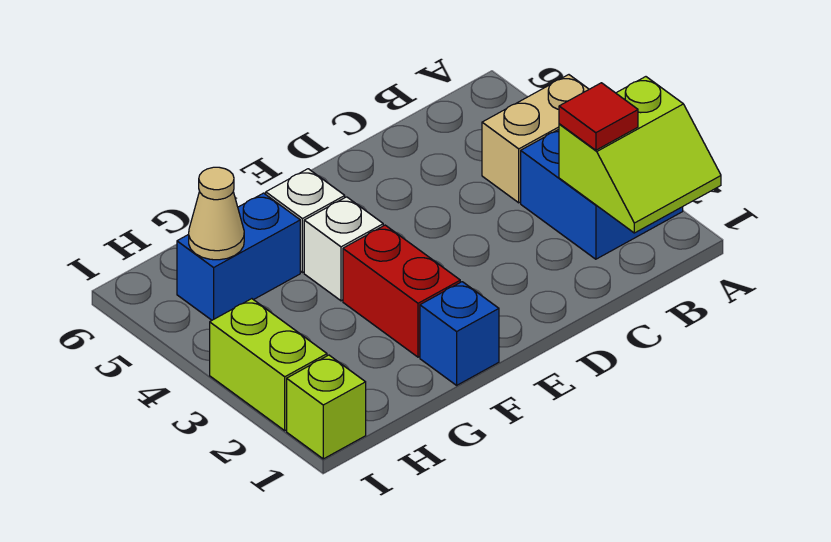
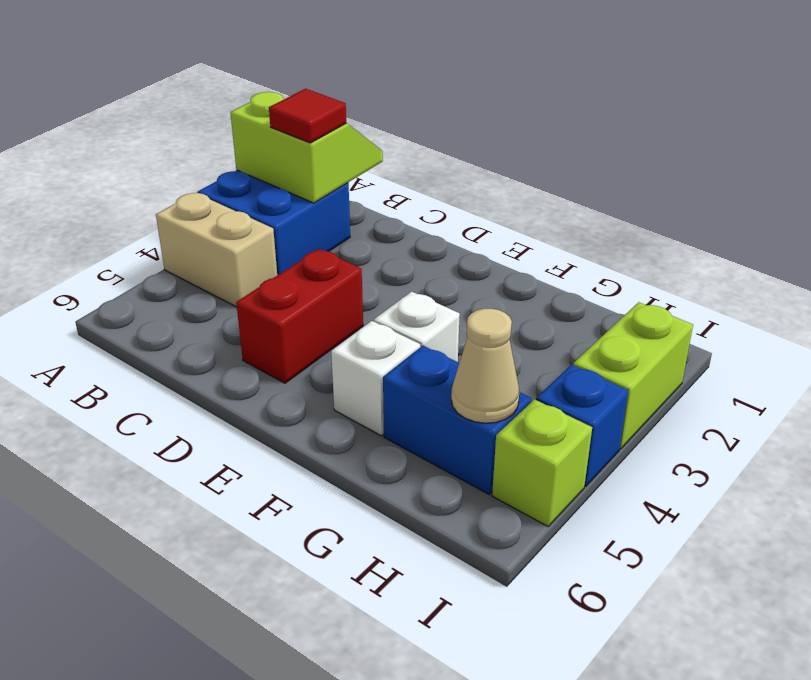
blue brick F1 level 1 -> blue brick I4 level 1
red brick F2:F3 level 1 -> red brick D4:D5 level 1
lime brick I1 level 1 -> lime brick I5 level 1

